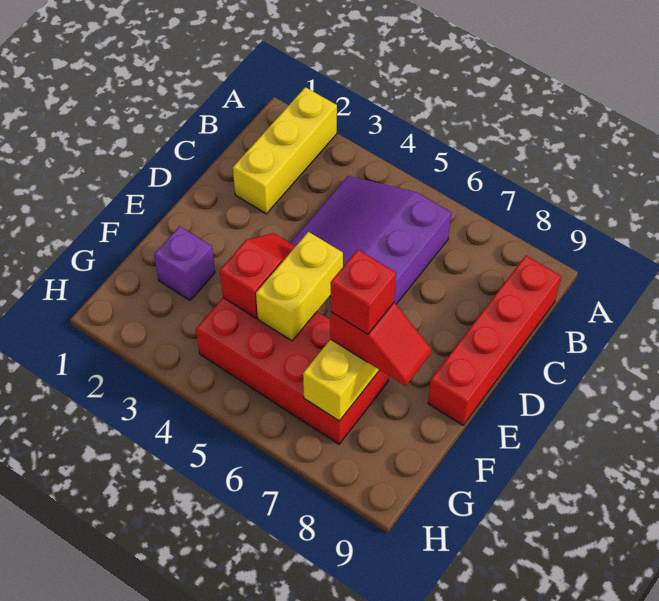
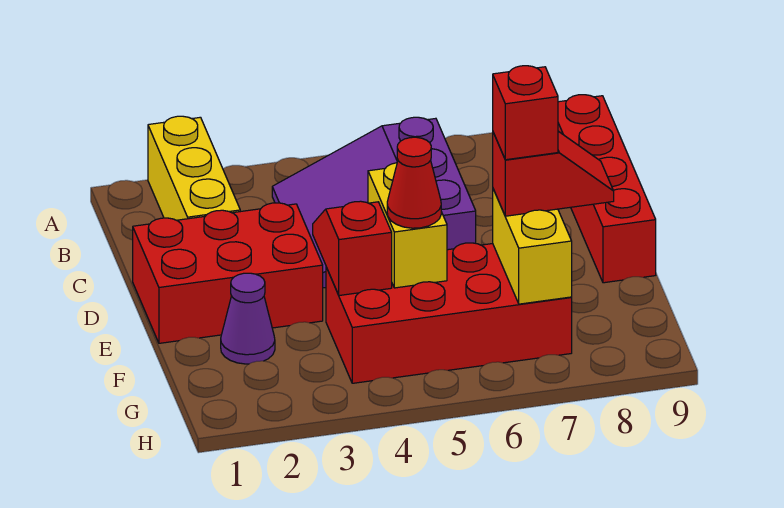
none -> red brick D1:E3 level 1
purple brick F2 level 1 -> purple cone F2 level 1
none -> red cone F5 level 3

